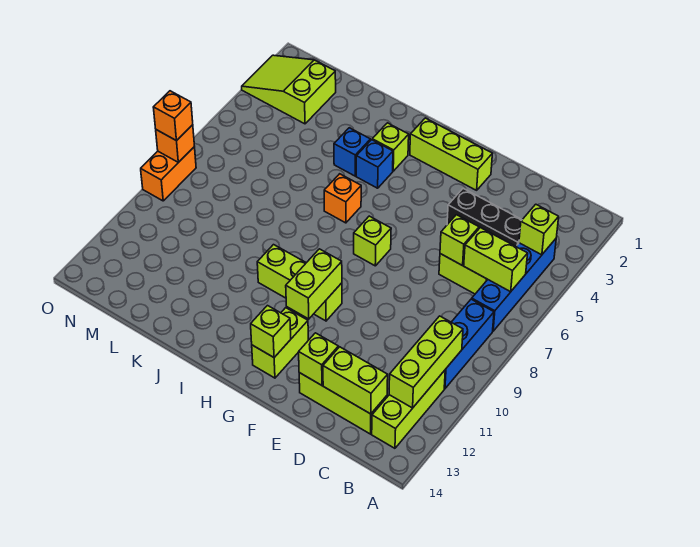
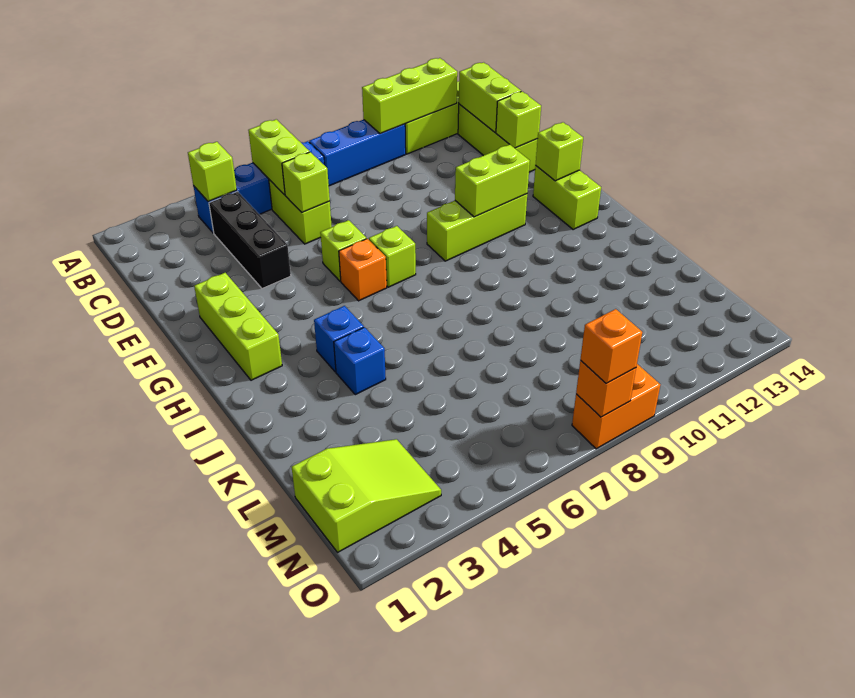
lime brick G10:I10 level 1 -> lime brick G9:G11 level 1
lime brick G12:G13 level 1 -> lime brick G13:H13 level 1
lime brick I3 level 1 -> lime brick F6 level 1
orange brick I6 level 1 -> orange brick G6 level 1
lime slope M2:O3 level 1 top M -> lime slope M1:N3 level 1 top 1

